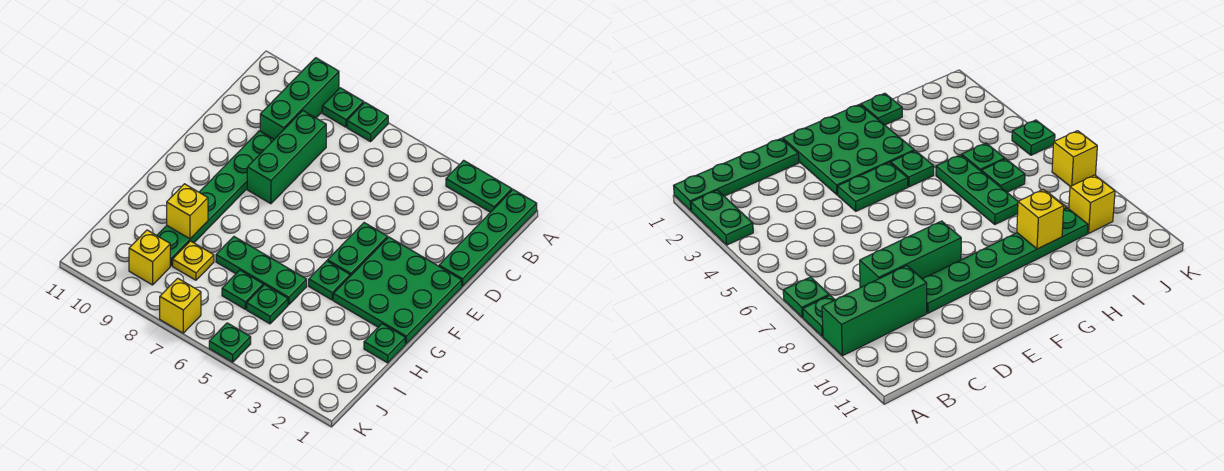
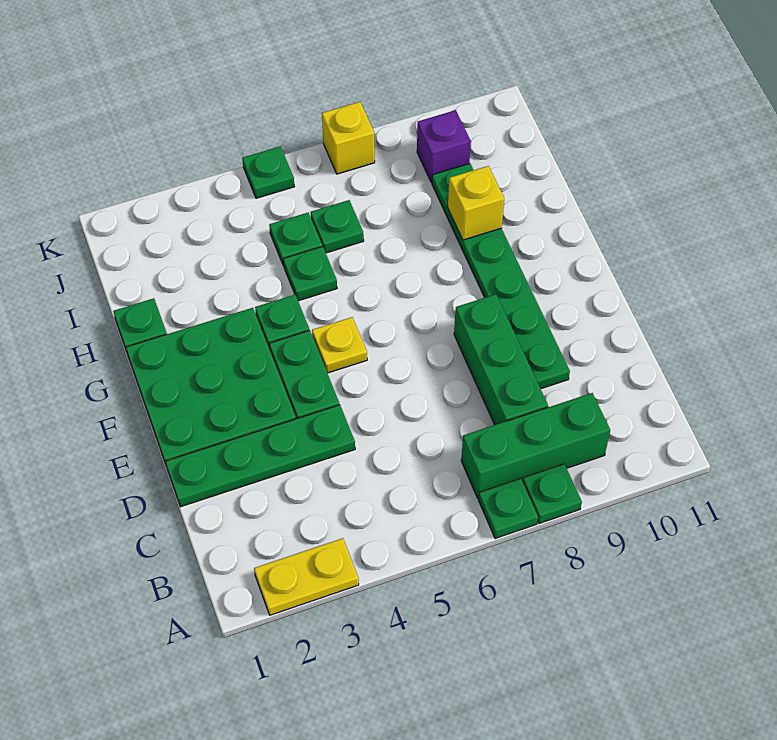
green plate A1:D1 level 1 -> green plate D1:D4 level 1
green plate A2:A3 level 1 -> yellow plate A2:A3 level 1
green brick A9:C9 level 1 -> green brick B7:B9 level 1
green plate H5:H7 level 1 -> green plate H5 level 1
yellow plate I8 level 1 -> yellow plate F5 level 1
yellow brick J9 level 1 -> purple brick J9 level 1

